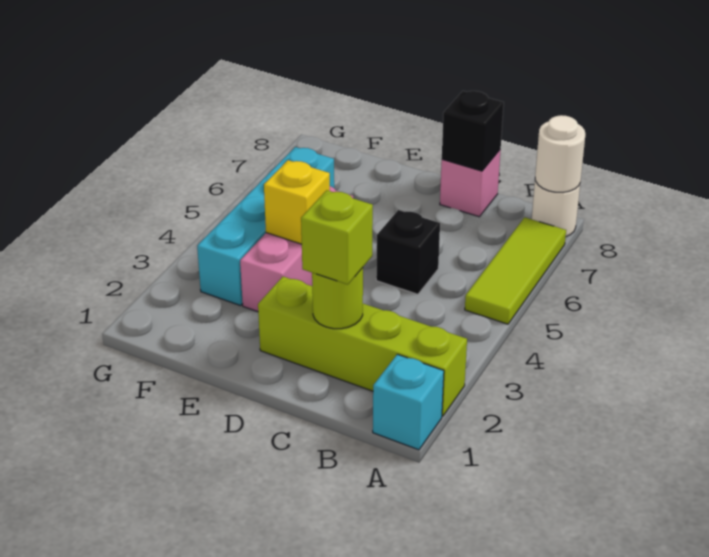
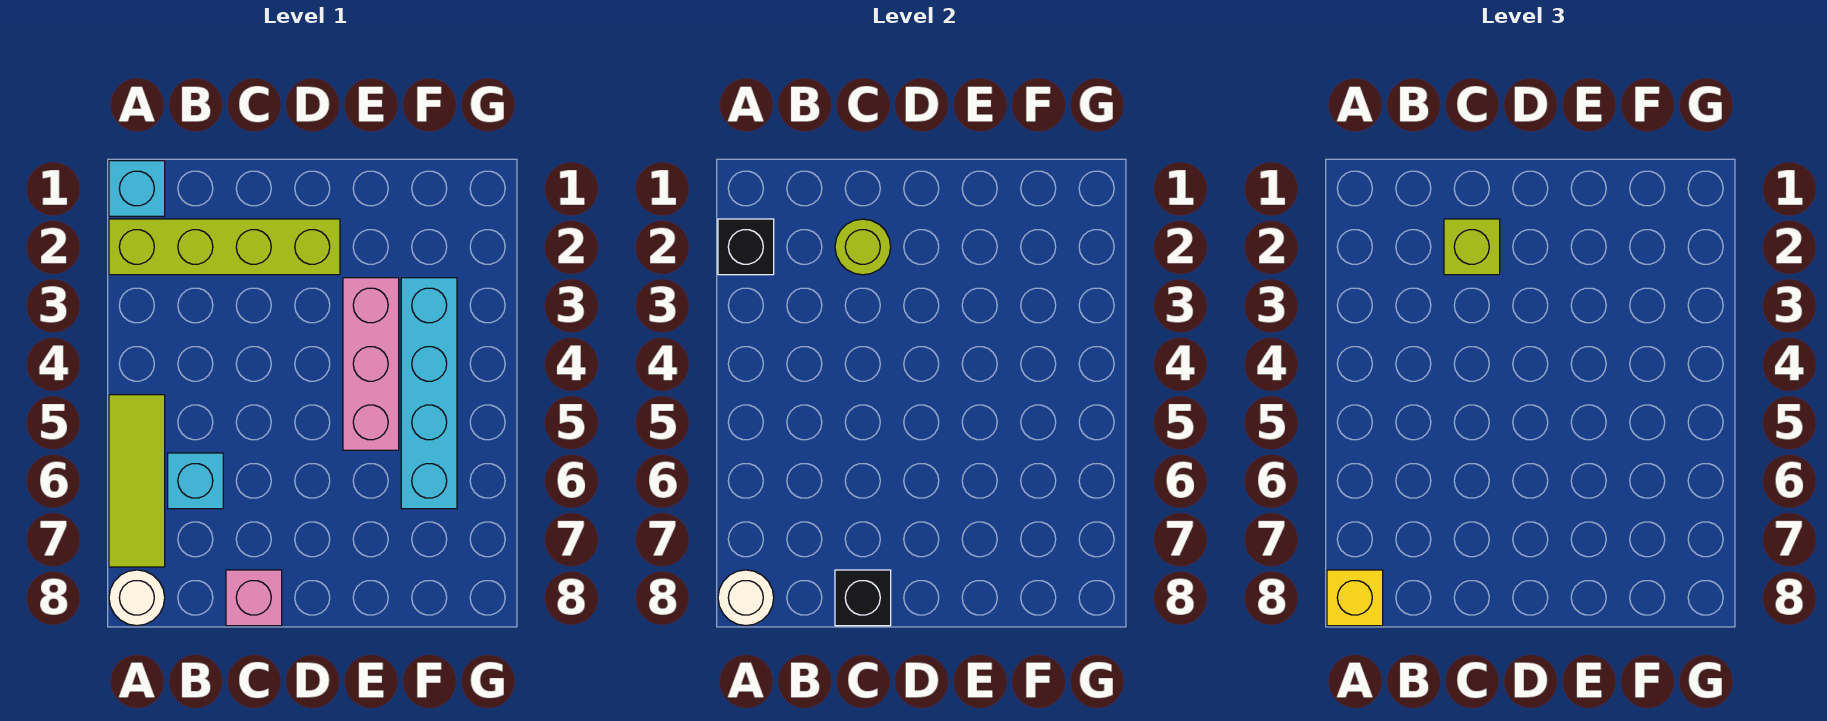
none -> cyan brick B6 level 1
black brick C5 level 1 -> black brick A2 level 2
yellow brick E4 level 2 -> yellow brick A8 level 3

